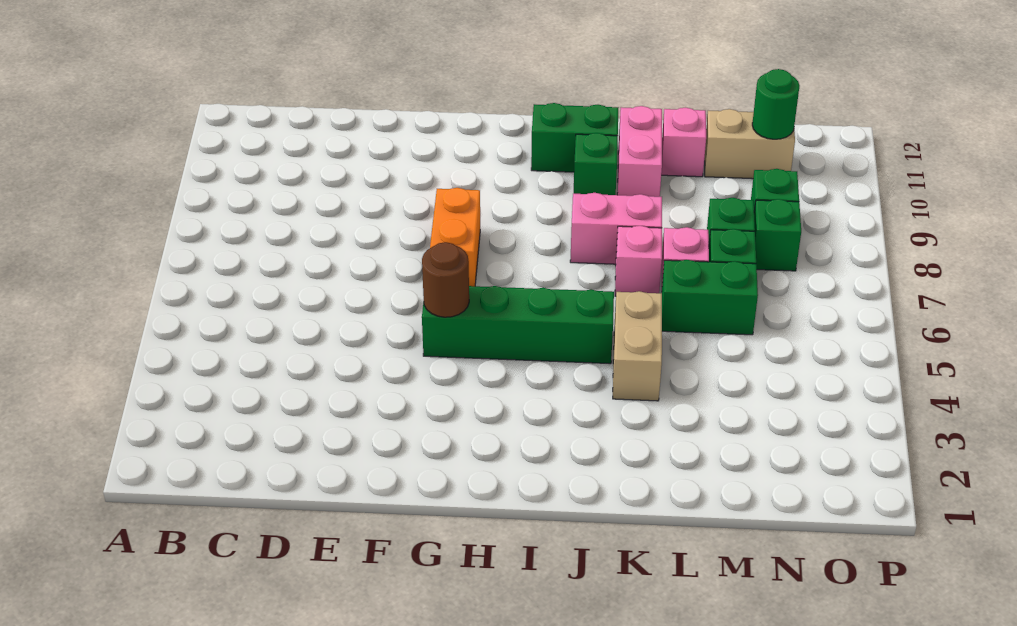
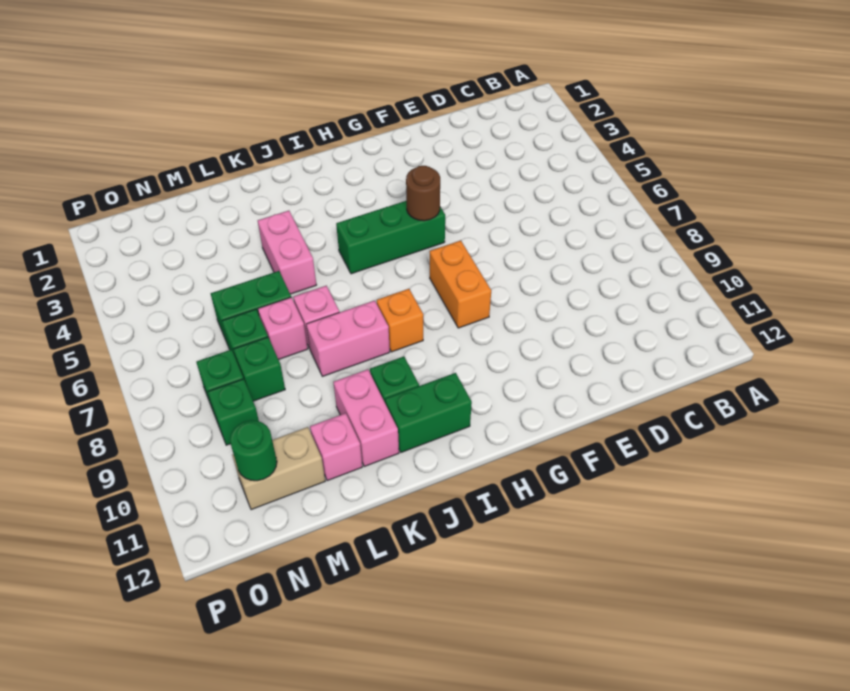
green brick G5:J5 level 1 -> green brick G5:I5 level 1
none -> orange brick I8 level 1
tan brick K4:K5 level 1 -> pink brick K4:K5 level 1

